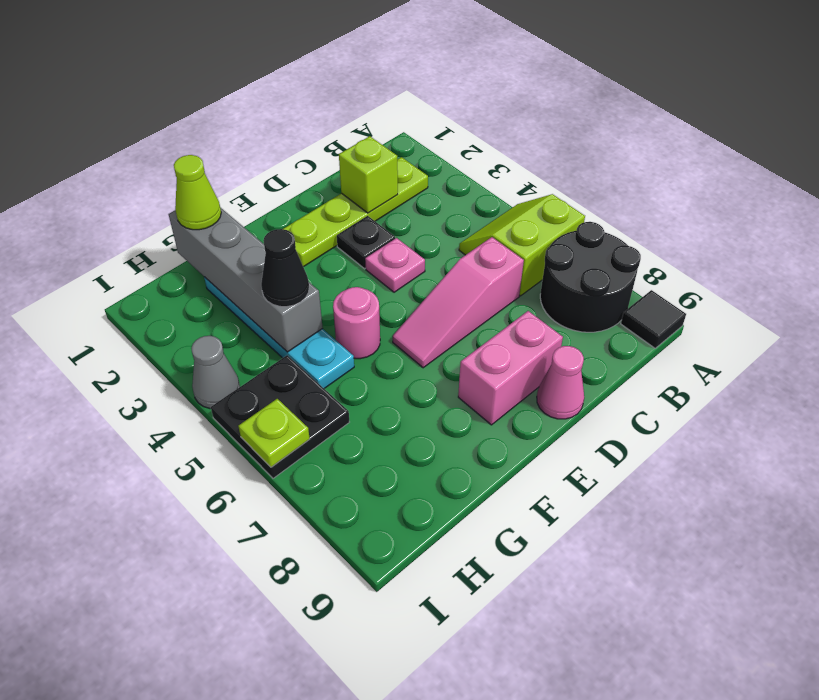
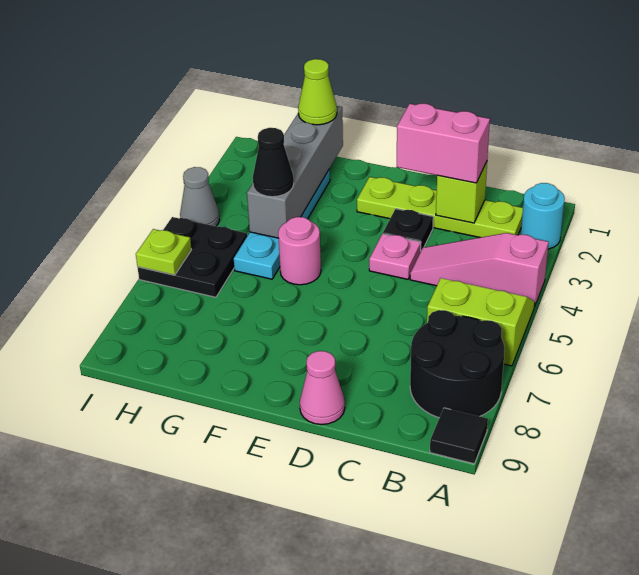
none -> cyan round brick A2 level 1
pink slope C6:E6 level 1 top C -> pink slope A4:C4 level 1 top A
pink brick D8:E8 level 1 -> pink brick C2:D2 level 3

